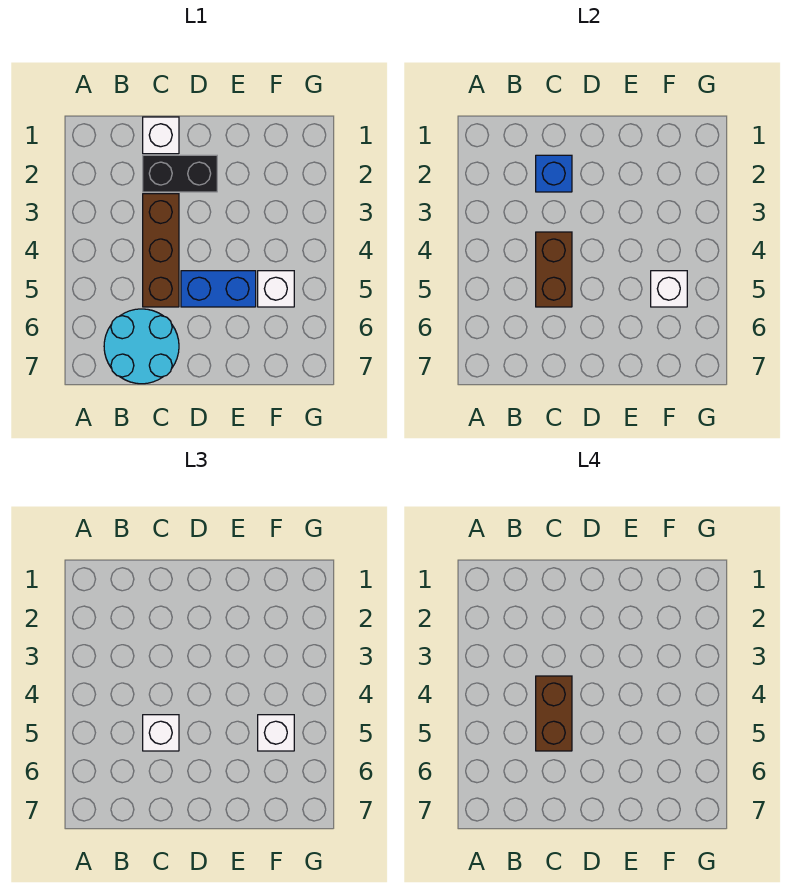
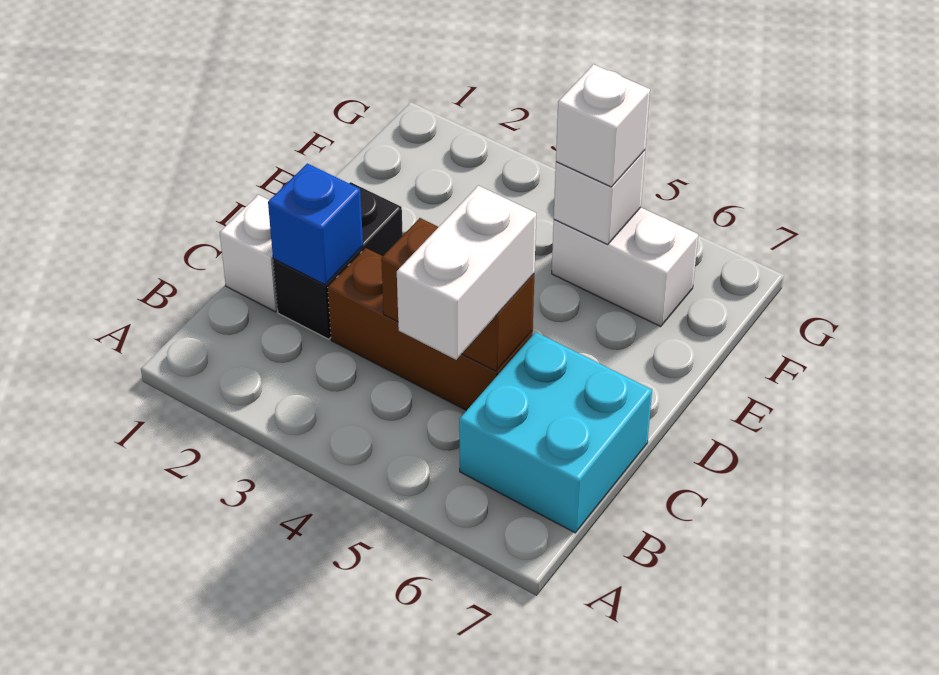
cyan round brick B6:C7 level 1 -> cyan brick B6:C7 level 1
brown brick C4:C5 level 4 -> none
white brick C5 level 3 -> white brick B5:C5 level 3
blue brick D5:E5 level 1 -> none
white brick F5 level 1 -> white brick F5:F6 level 1

